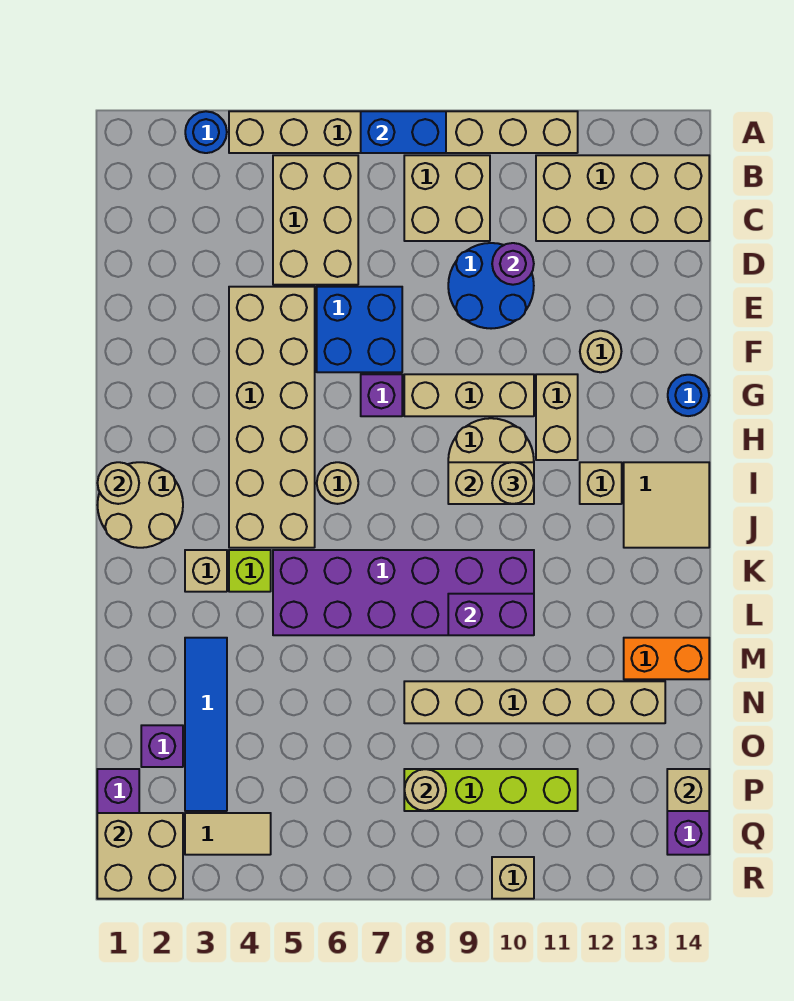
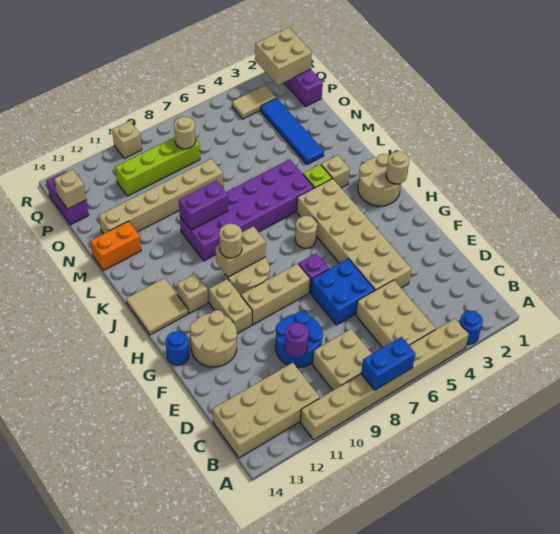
tan round brick F12 level 1 -> tan round brick F12:G13 level 1
purple brick O2 level 1 -> none

